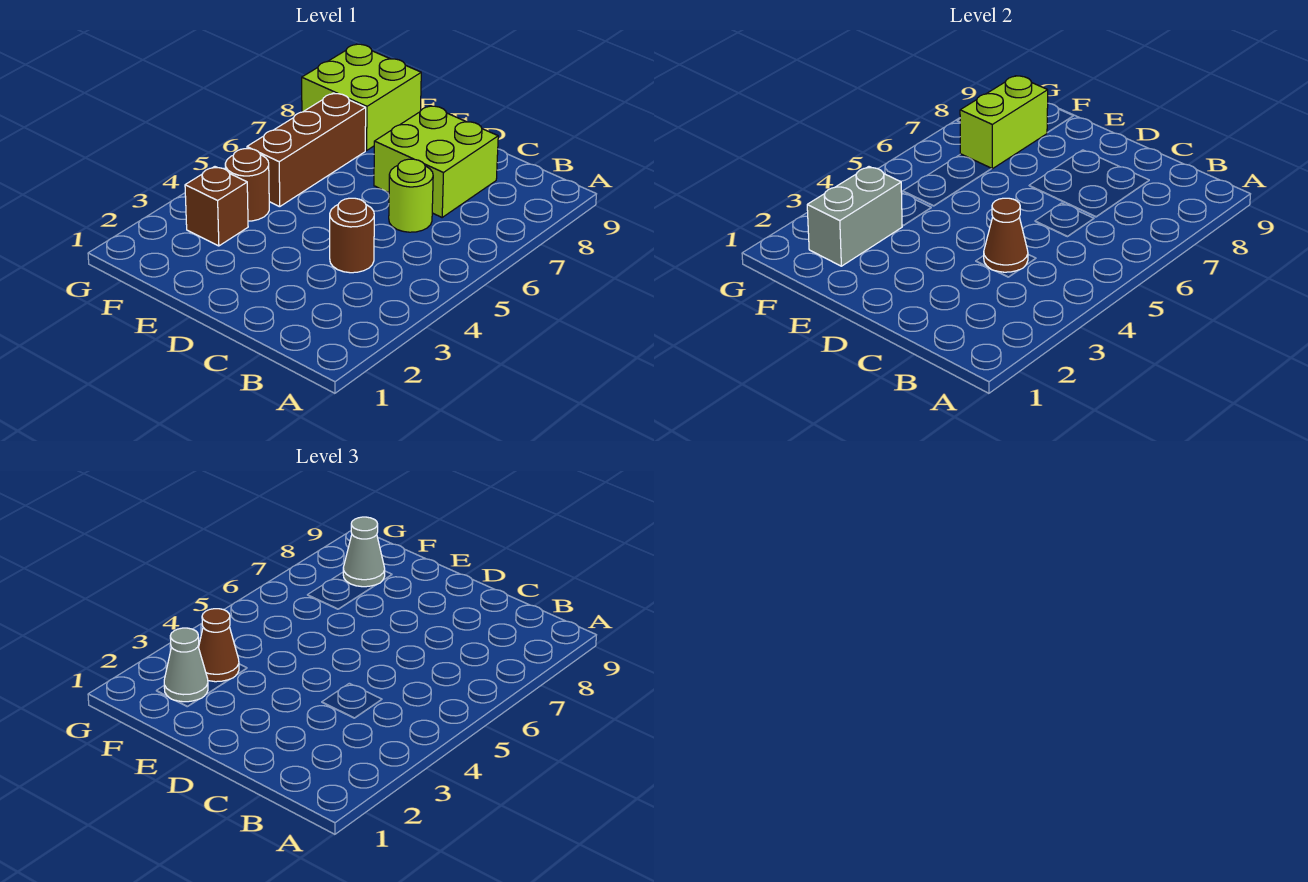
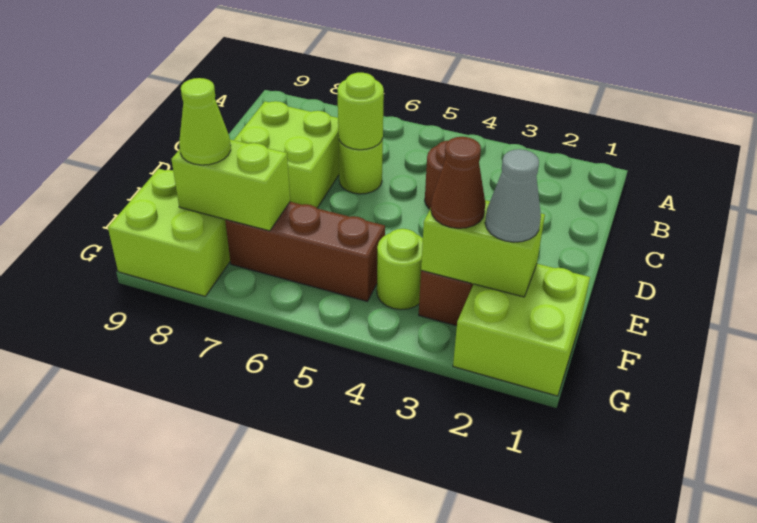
brown cone C4 level 2 -> none
none -> lime round brick C6 level 2
none -> lime brick F1:G2 level 1
grey brick F2:F3 level 2 -> lime brick F2:F3 level 2
brown round brick F4 level 1 -> lime round brick F4 level 1
grey cone F8 level 3 -> lime cone F8 level 3

